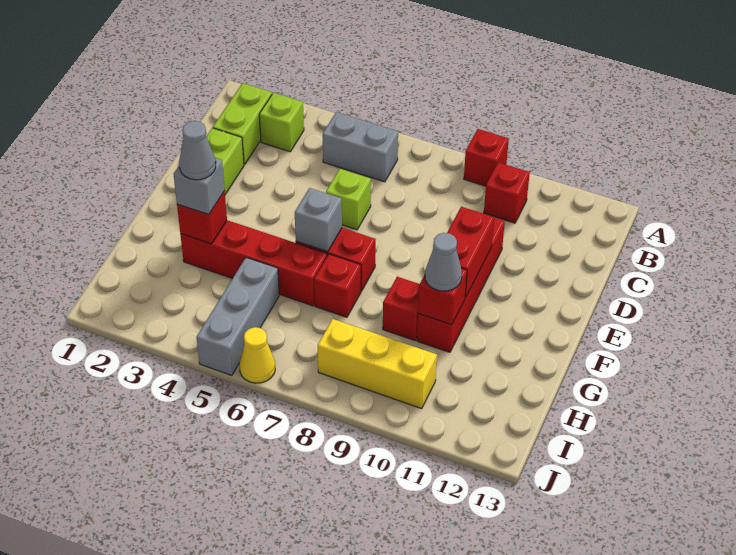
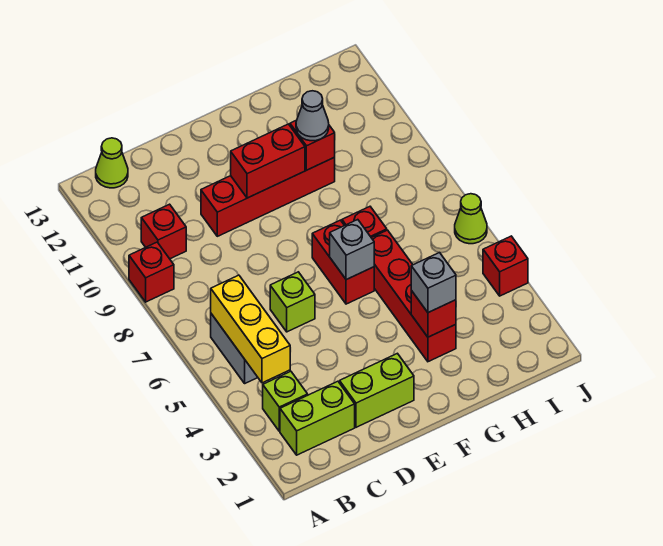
none -> lime cone B13 level 1
grey cone G3 level 4 -> none
red brick G9 level 1 -> red brick J4 level 1
grey brick H5:J5 level 1 -> none
yellow brick I8:I10 level 1 -> yellow brick B4:B6 level 2
yellow cone J6 level 1 -> lime cone J6 level 1

